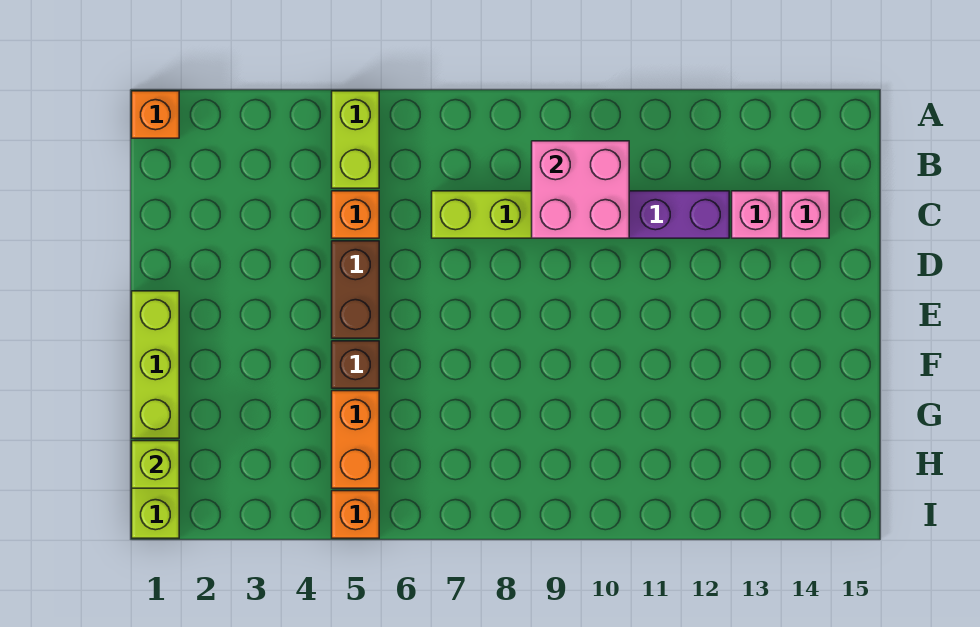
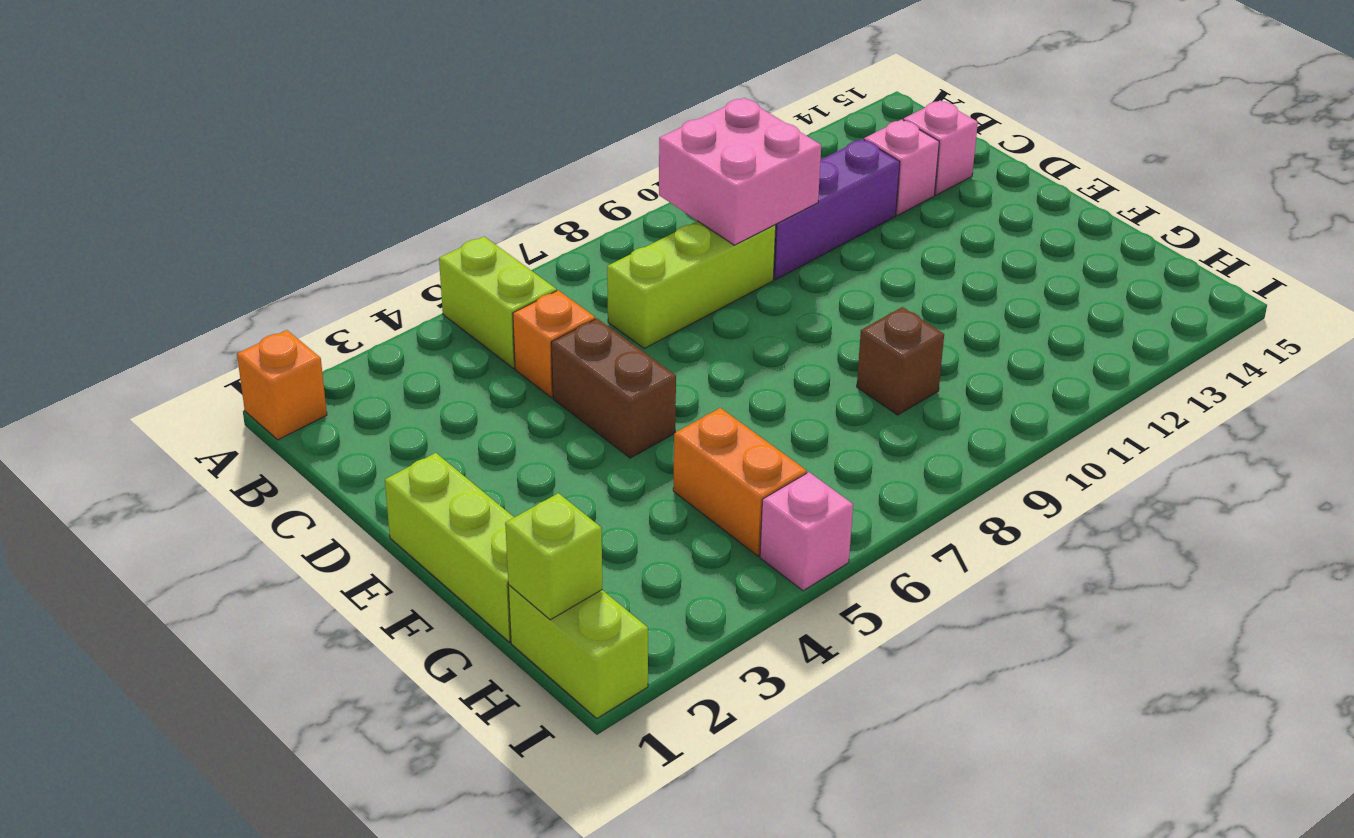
brown brick F5 level 1 -> brown brick G9 level 1
orange brick I5 level 1 -> pink brick I5 level 1

